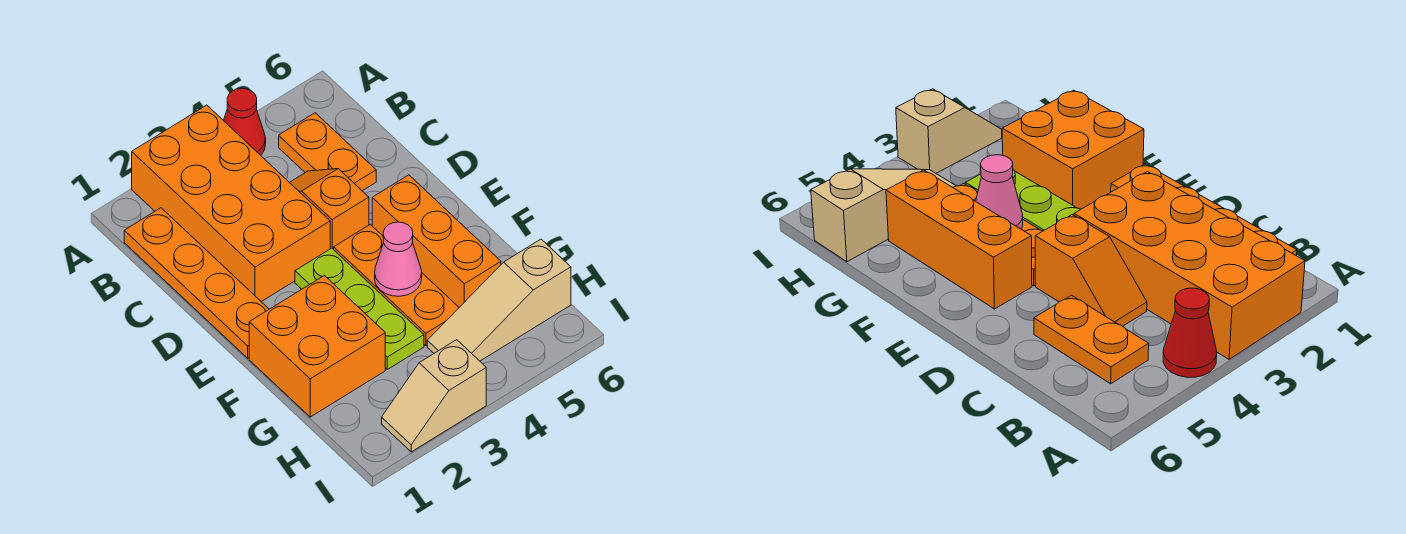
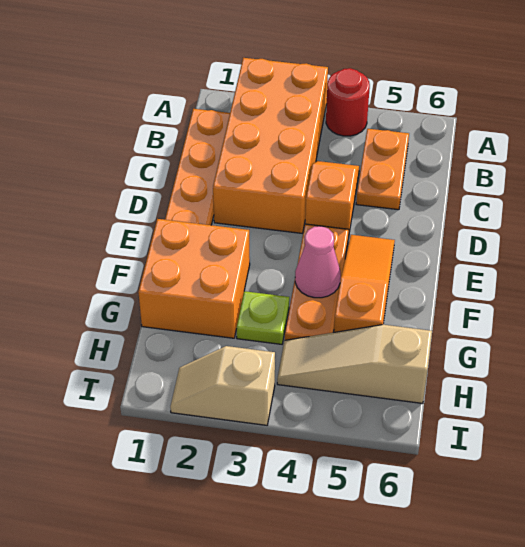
red cone A4 level 1 -> red round brick A4 level 1
lime plate E3:G3 level 1 -> lime plate G3 level 1
orange brick E5:G5 level 1 -> orange slope E5:G5 level 1 top G

